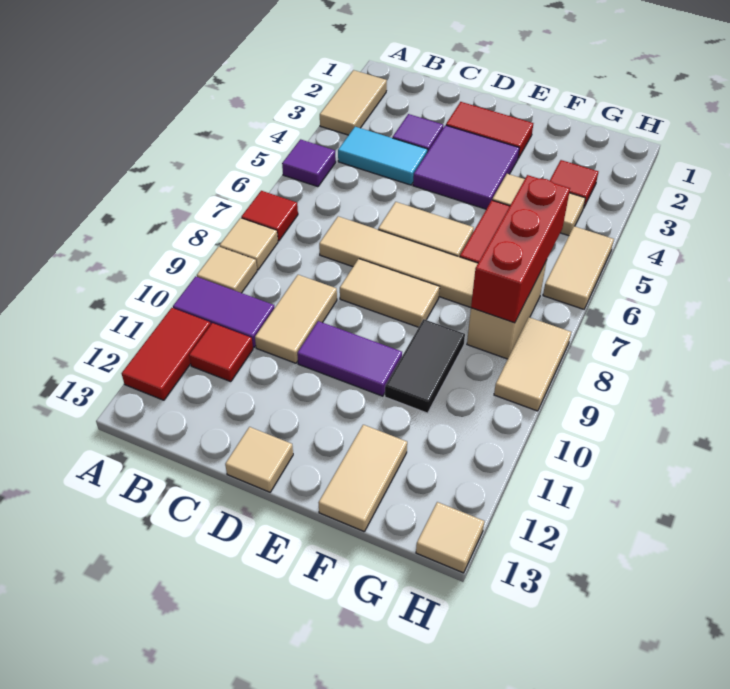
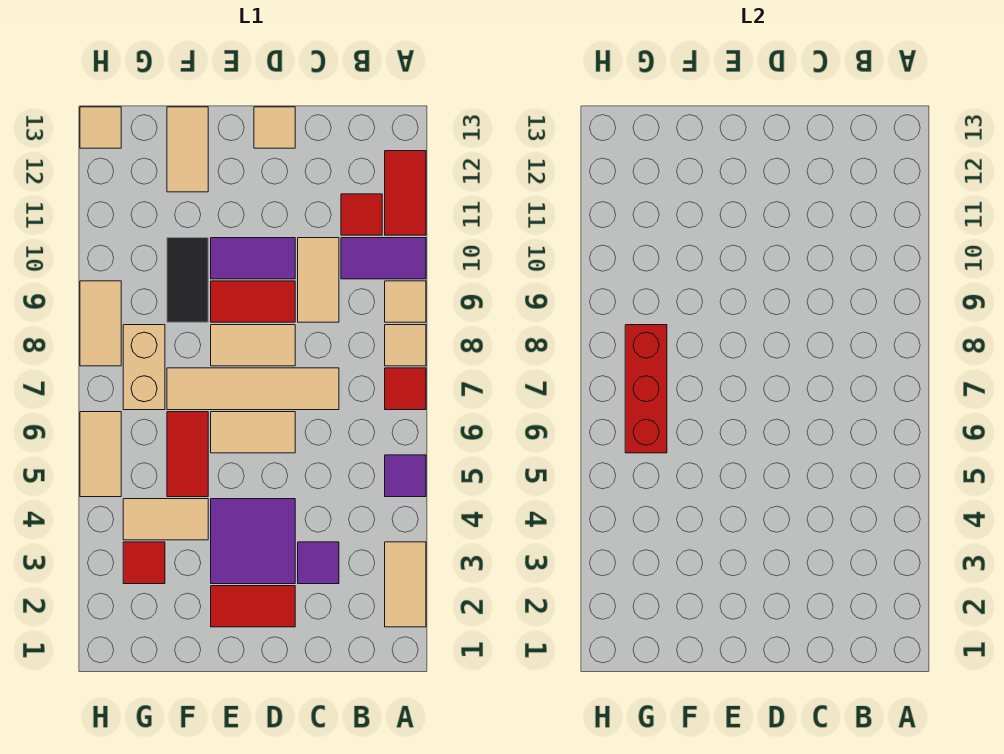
cyan tile B4:C4 level 1 -> none
none -> red tile D9:E9 level 1

